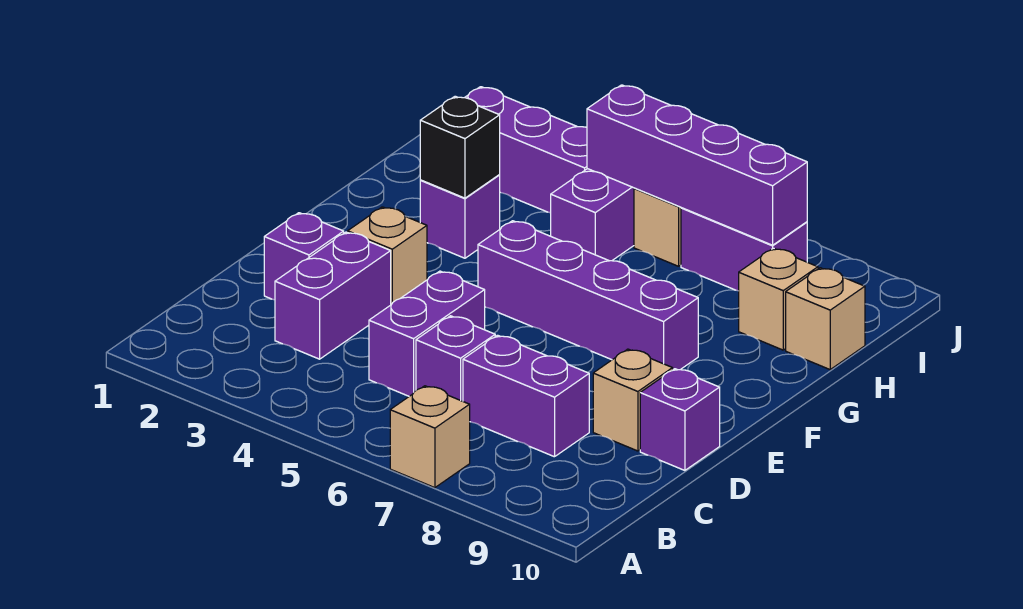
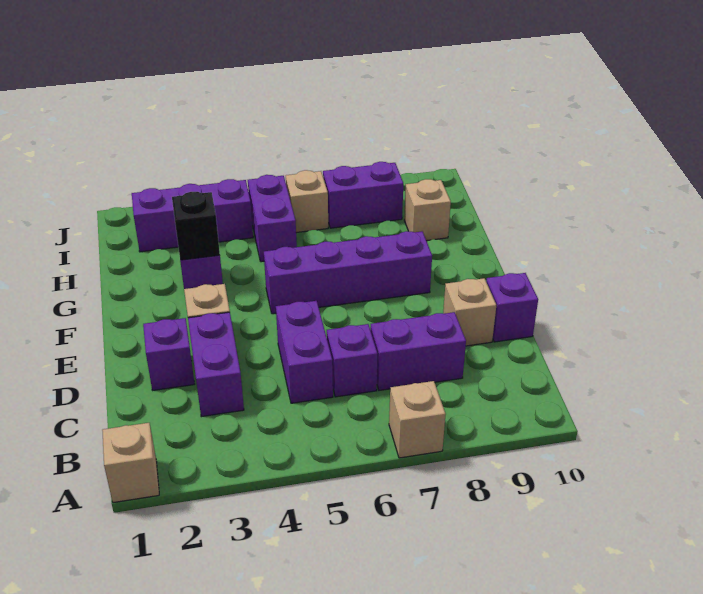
tan brick H10 level 1 -> tan brick A1 level 1
purple brick I5:I8 level 2 -> none

